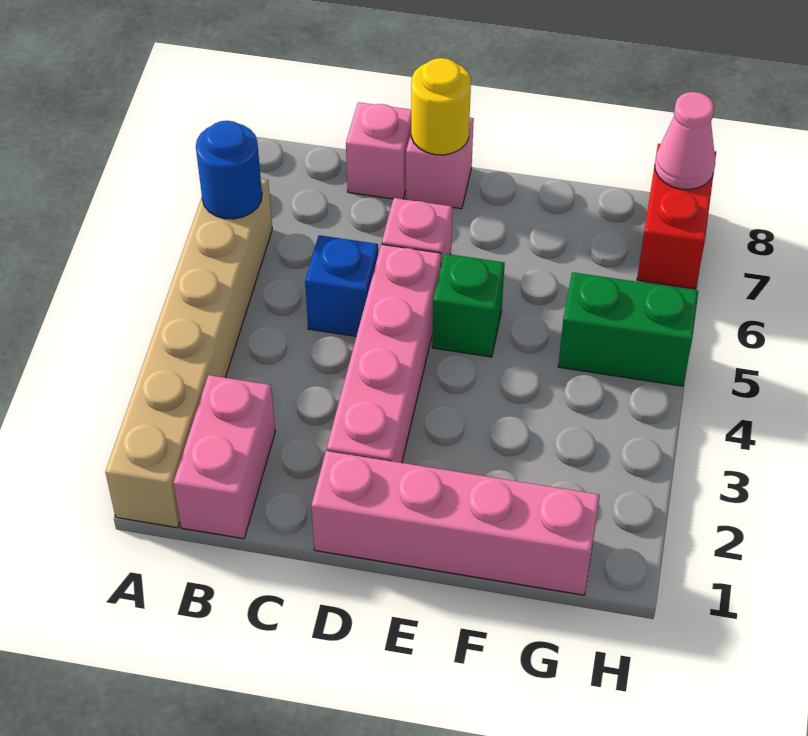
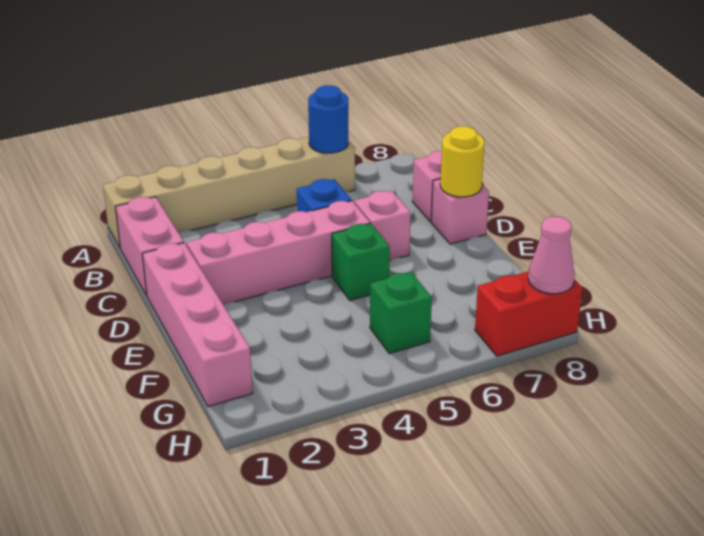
pink brick B1:B2 level 1 -> pink brick B1:C1 level 1
green brick G5:H5 level 1 -> green brick G5 level 1

